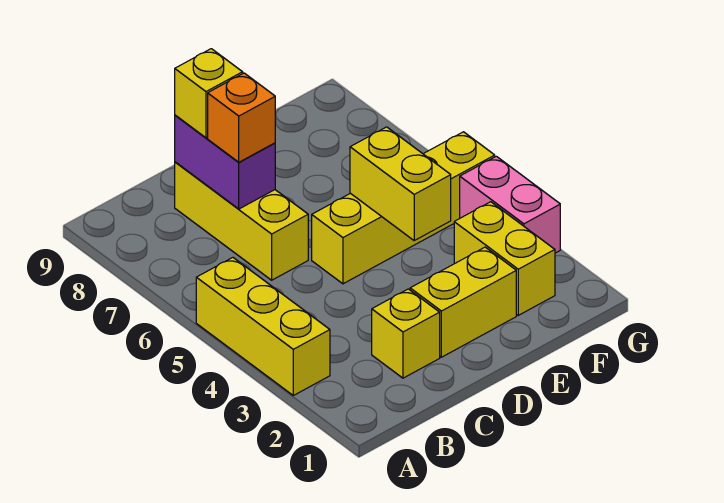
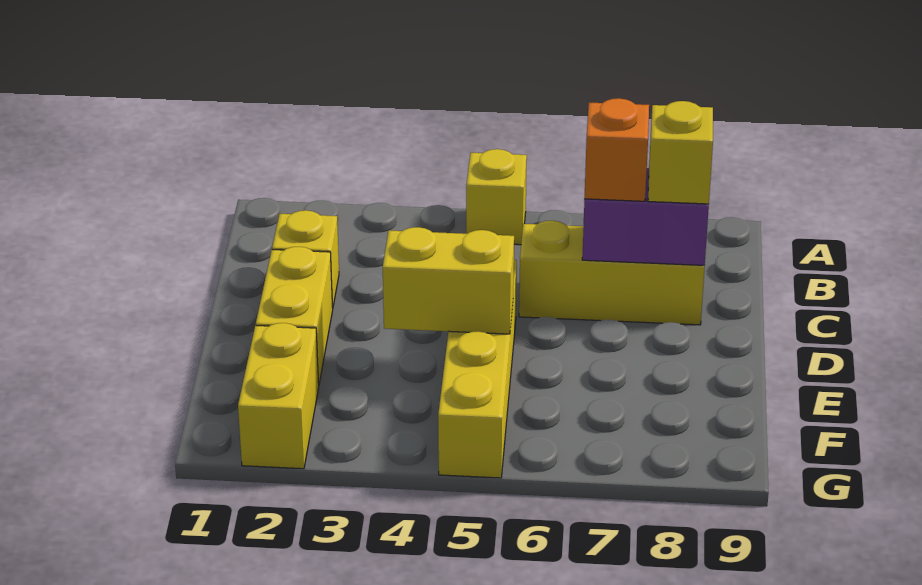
yellow brick A3:A5 level 1 -> yellow brick A5 level 1
yellow brick F2:F3 level 1 -> yellow brick F2:G2 level 1
pink brick G3:G4 level 1 -> none

